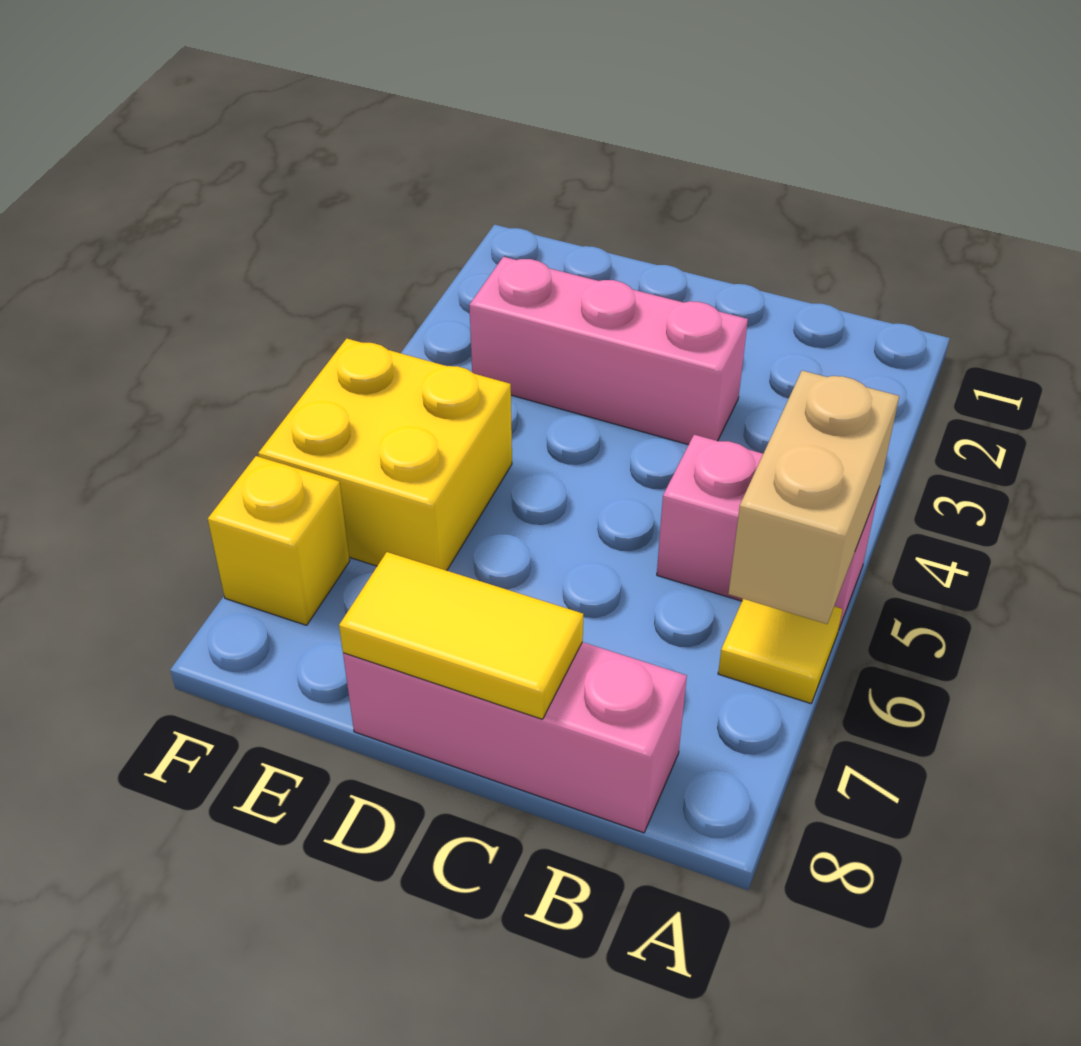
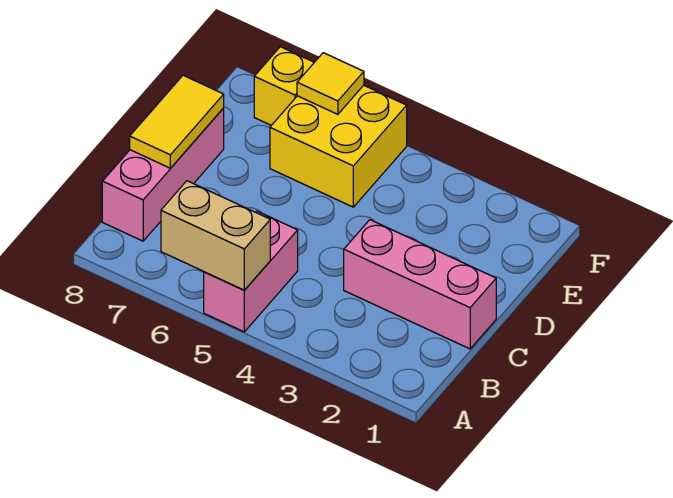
yellow tile A6 level 1 -> yellow tile F6 level 2
pink brick C3:E3 level 1 -> pink brick C1:C3 level 1

